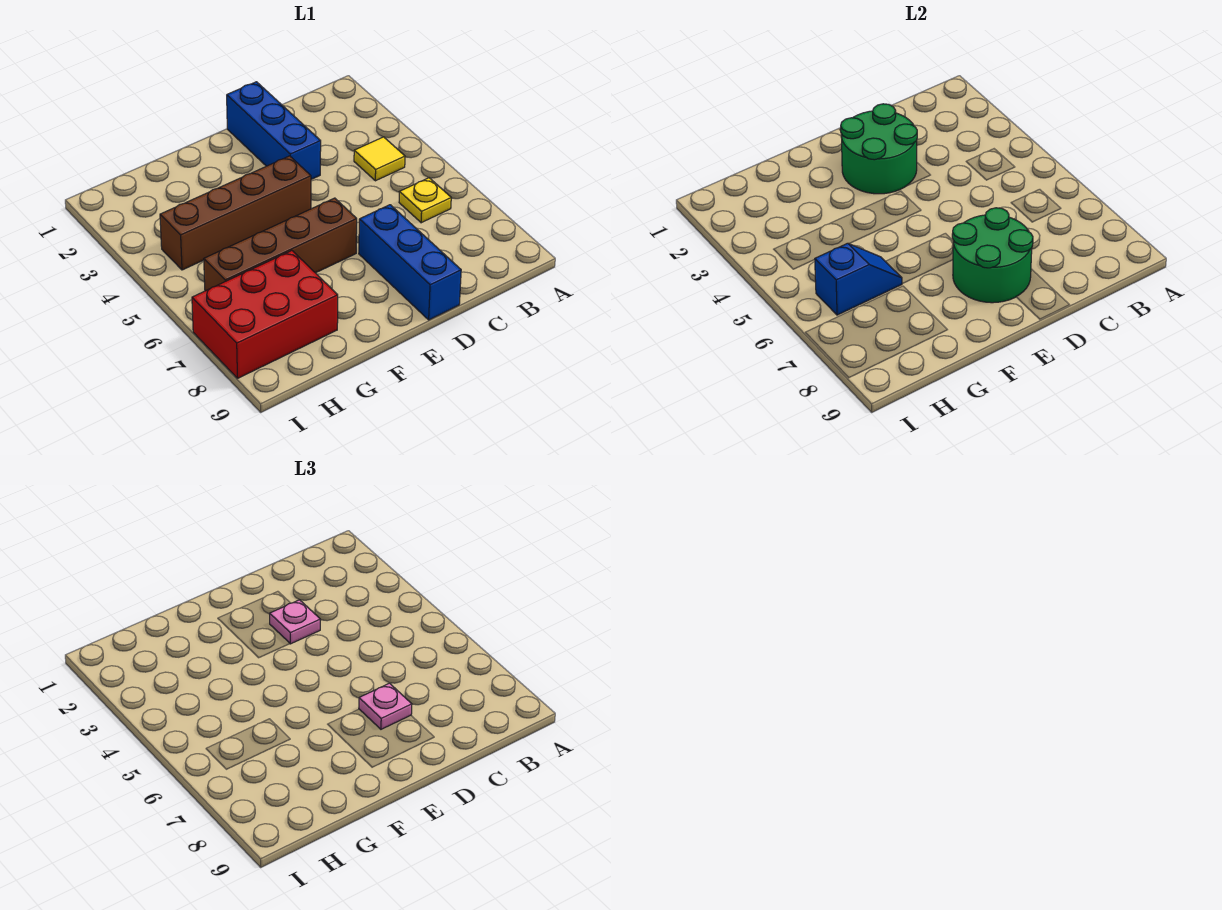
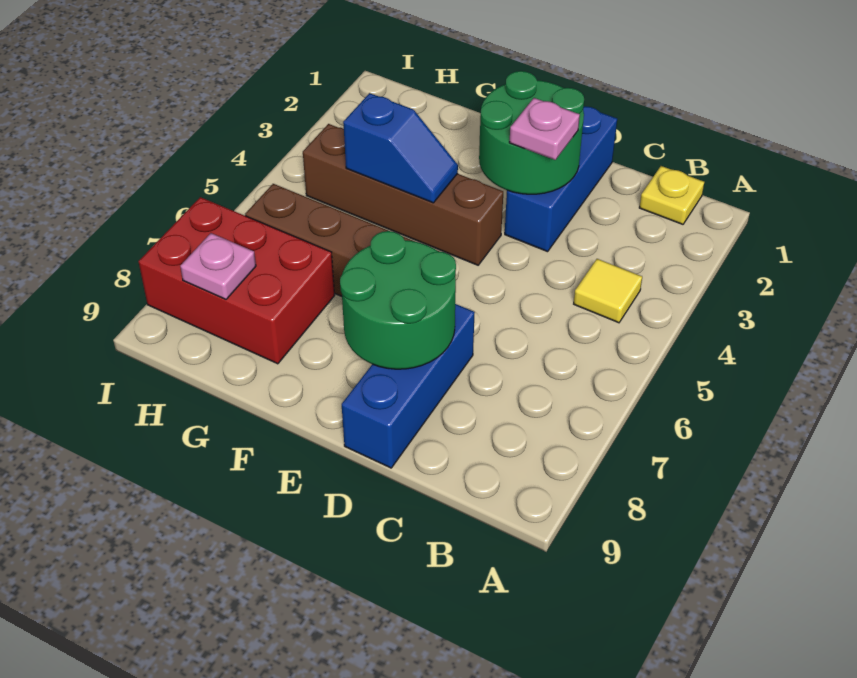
yellow plate B6 level 1 -> yellow plate B1 level 1
pink plate D7 level 3 -> pink plate H8 level 2
blue slope G6:H6 level 2 top H -> blue slope F4:G4 level 2 top G

